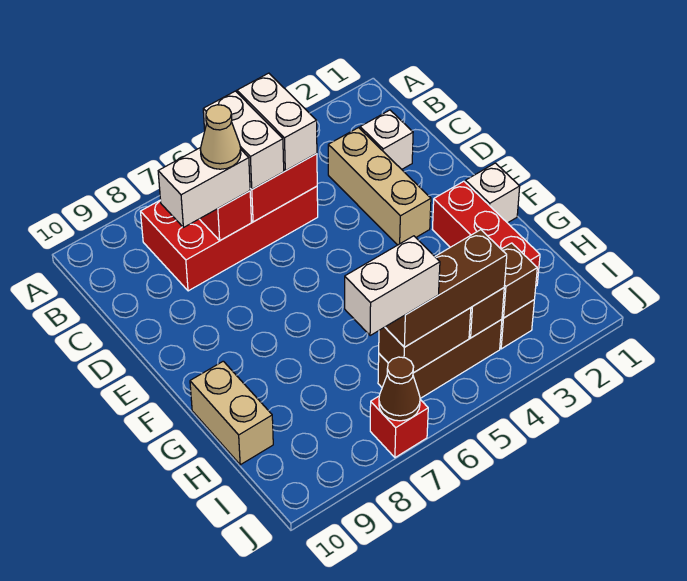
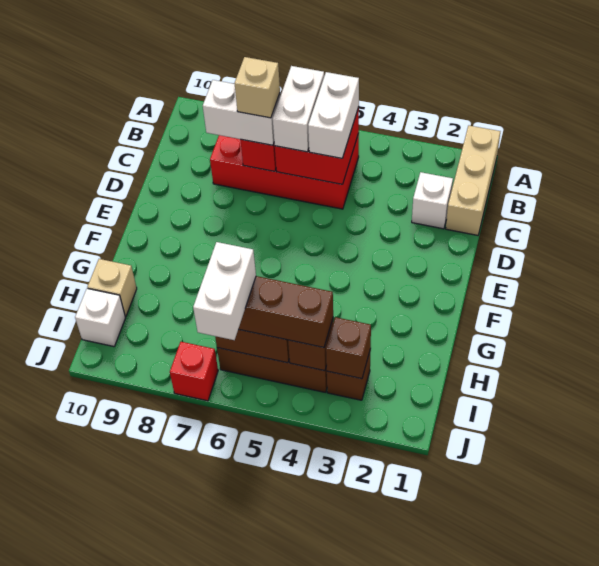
tan brick C3:E3 level 1 -> tan brick A1:C1 level 1
tan cone C7 level 4 -> tan brick C7 level 4
white brick F1 level 1 -> white brick I10 level 1
red brick F2:H2 level 1 -> none
tan brick G10:H10 level 1 -> tan brick H10 level 1
white brick I6:I7 level 4 -> white brick I6:J6 level 4
brown cone J7 level 2 -> none

